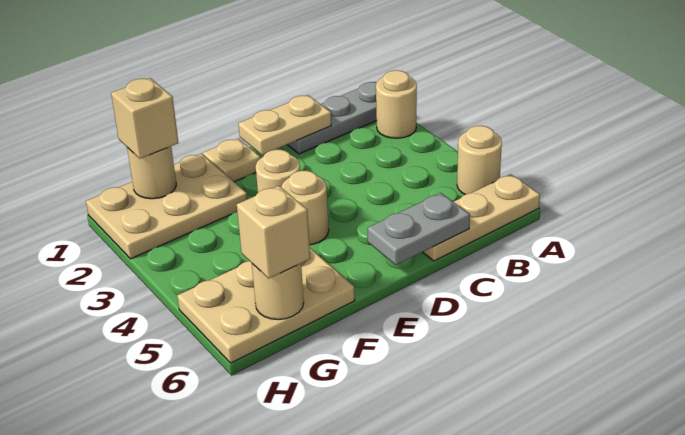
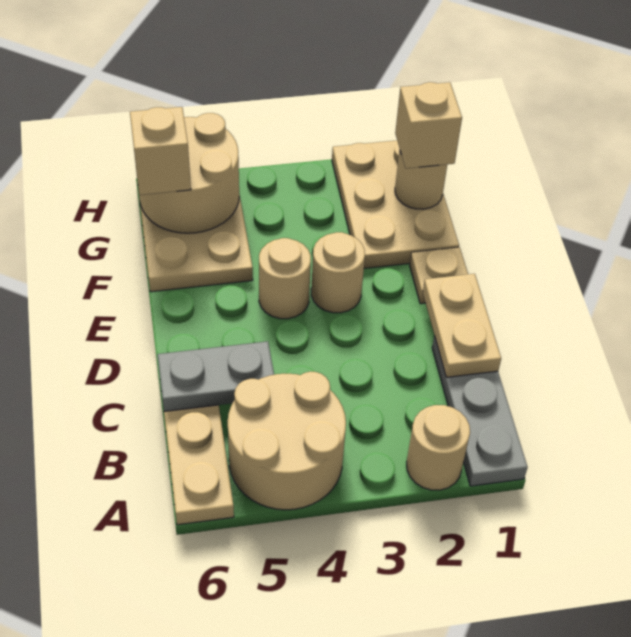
tan round brick A5 level 1 -> tan round brick A4:B5 level 1
grey plate C6:D6 level 2 -> grey plate C5:C6 level 2
tan round brick G6 level 2 -> tan round brick G5:H6 level 2

